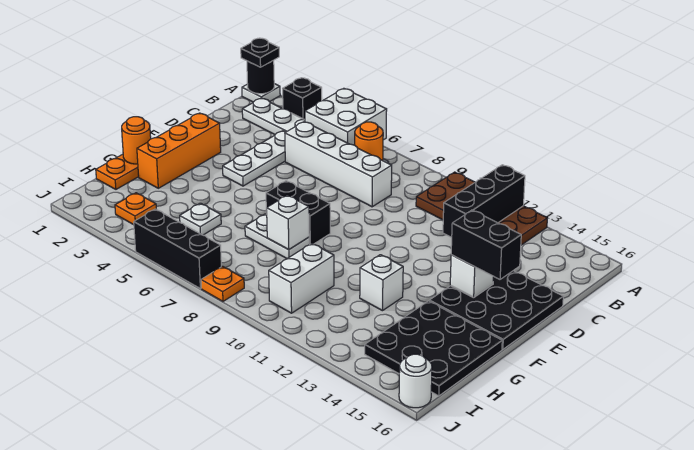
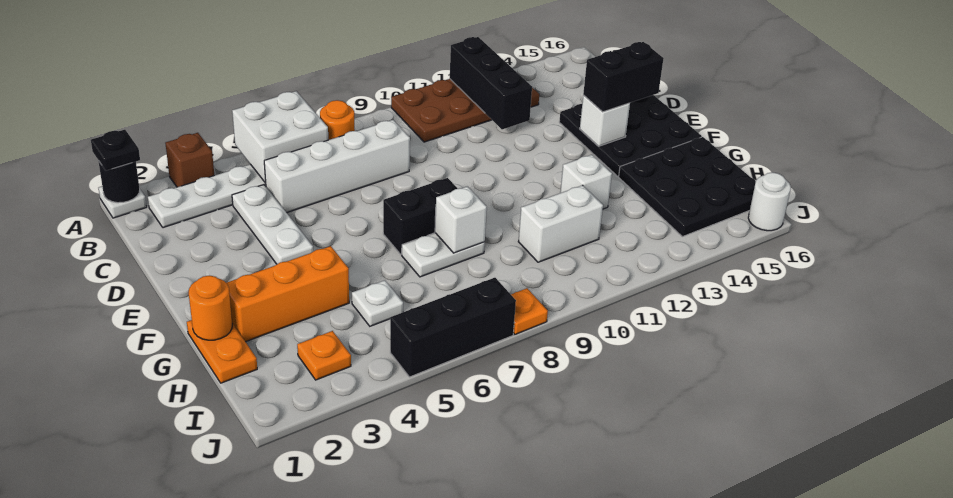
black brick A3 level 1 -> brown brick A3 level 1
orange brick E2:G2 level 1 -> orange brick G2:G4 level 1
white brick H10:I10 level 1 -> white brick H10:H11 level 1

